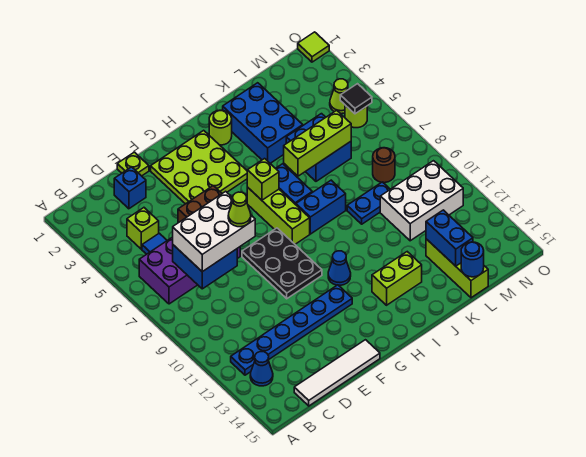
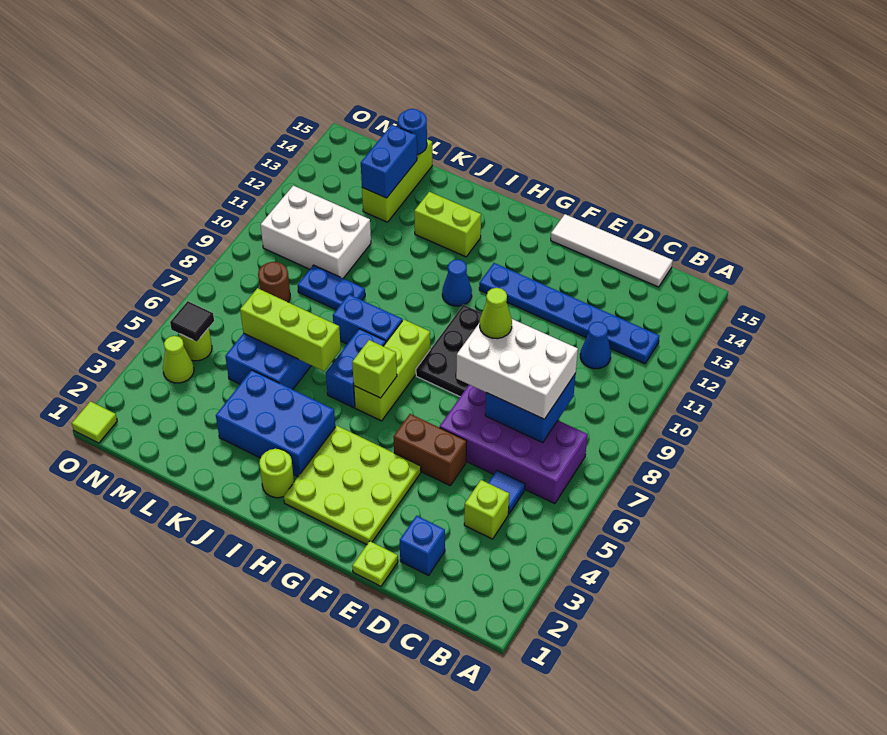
blue cone B13 level 1 -> blue cone C11 level 1
blue brick J2:K4 level 1 -> blue brick I3:K4 level 1

